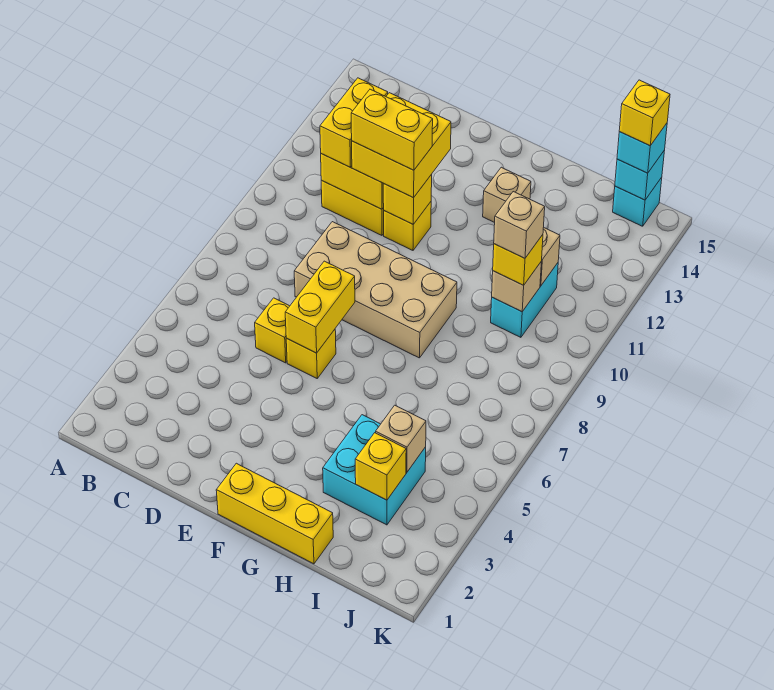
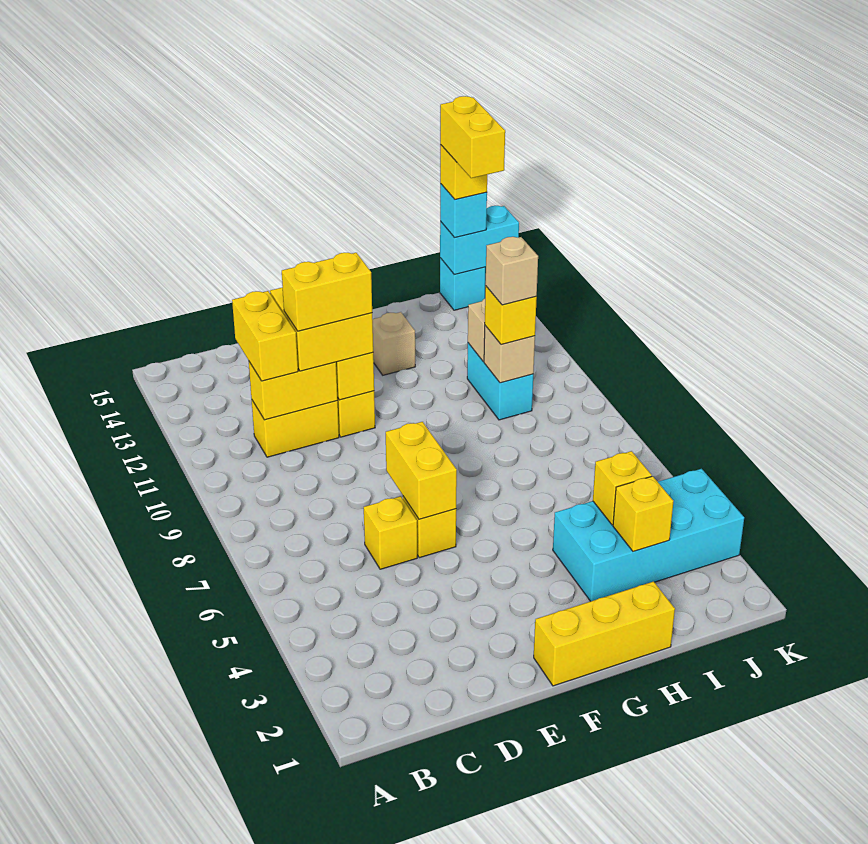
tan brick D8:G9 level 1 -> none
cyan brick H3:I4 level 1 -> cyan brick H3:K4 level 1
tan brick I4 level 2 -> yellow brick I4 level 2
none -> yellow brick J14:J15 level 5
cyan brick J15 level 2 -> cyan brick J15:K15 level 2

